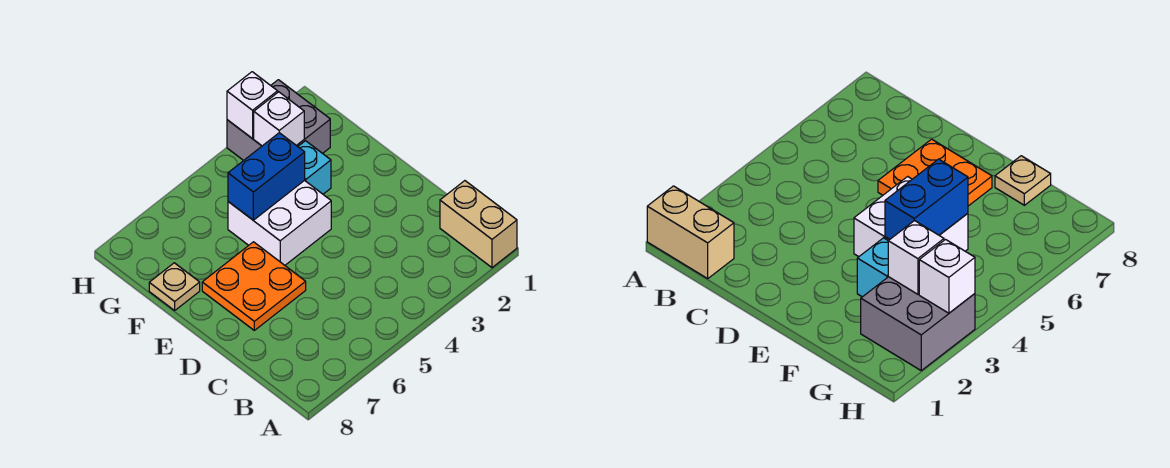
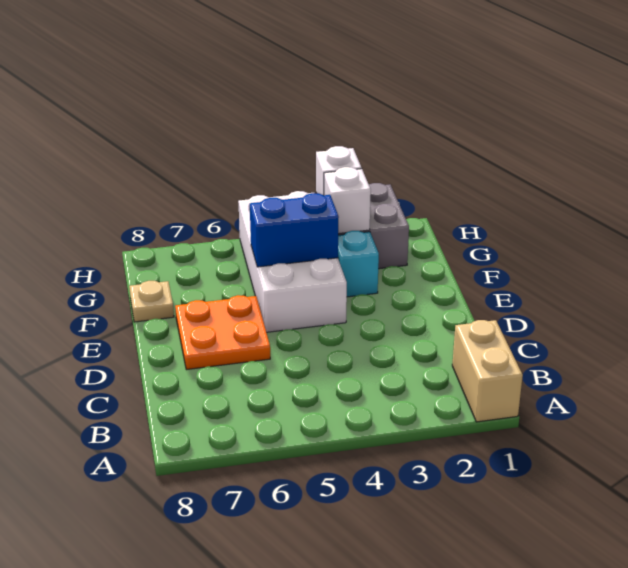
white brick E4:F5 level 1 -> white brick E4:H5 level 1

